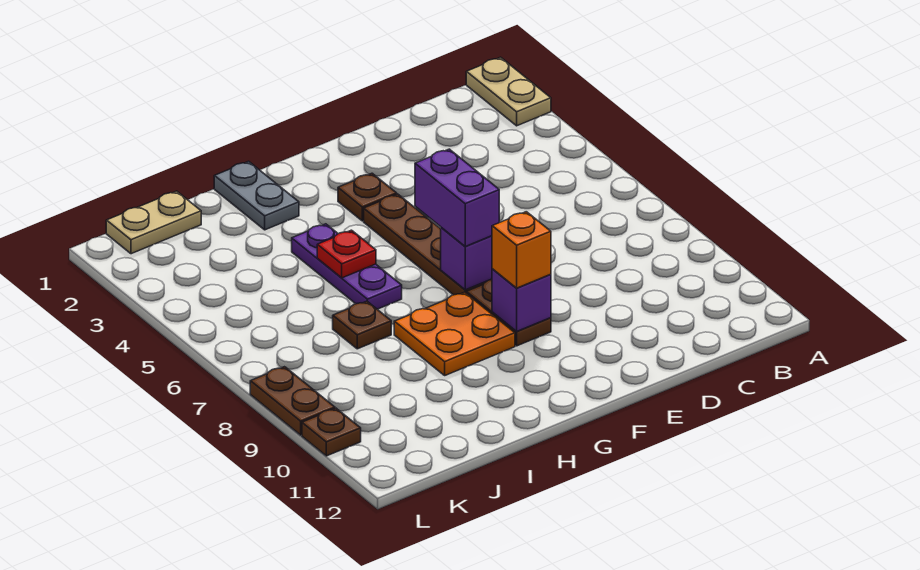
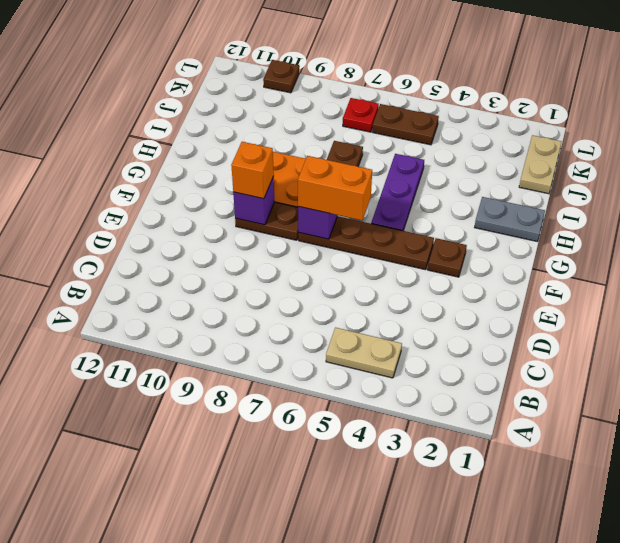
tan plate A1:A2 level 1 -> tan plate B4:B5 level 1
purple brick F6:F7 level 3 -> orange brick F6:F7 level 3
purple plate H4:H6 level 1 -> purple plate G5:I5 level 1
red plate H5 level 2 -> red plate K7 level 1
brown plate L8:L9 level 1 -> brown plate K5:K6 level 1

